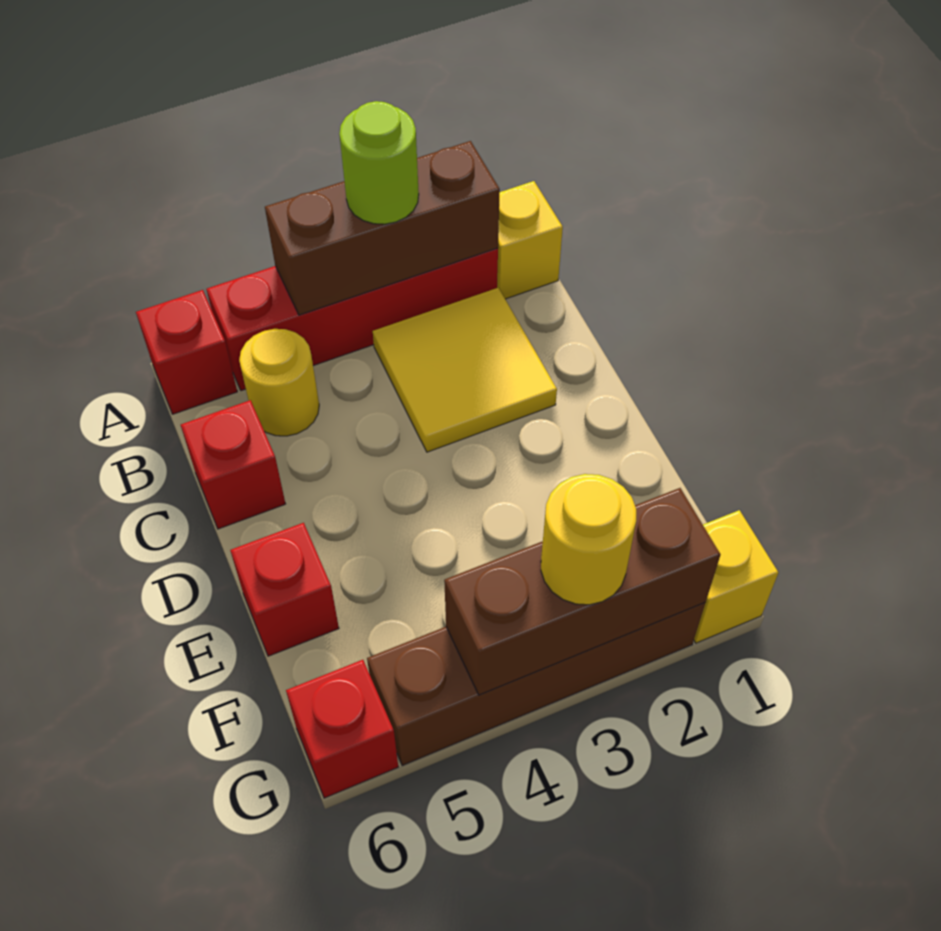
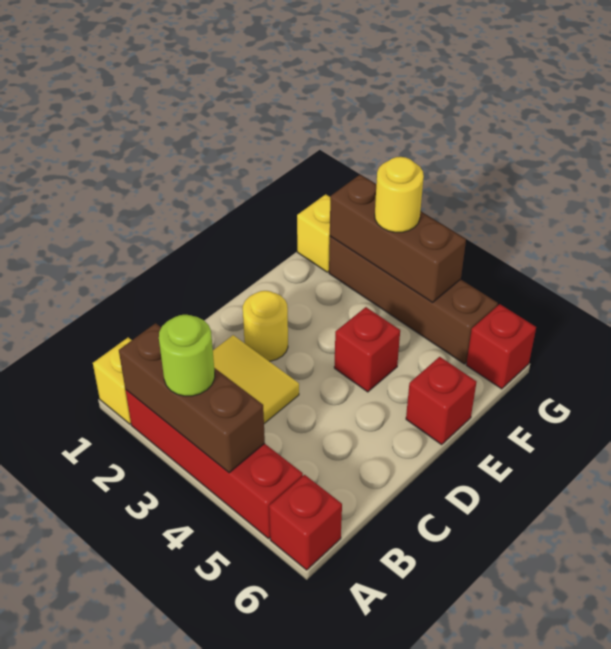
yellow round brick B5 level 1 -> yellow round brick D2 level 1
red brick C6 level 1 -> red brick E4 level 1

